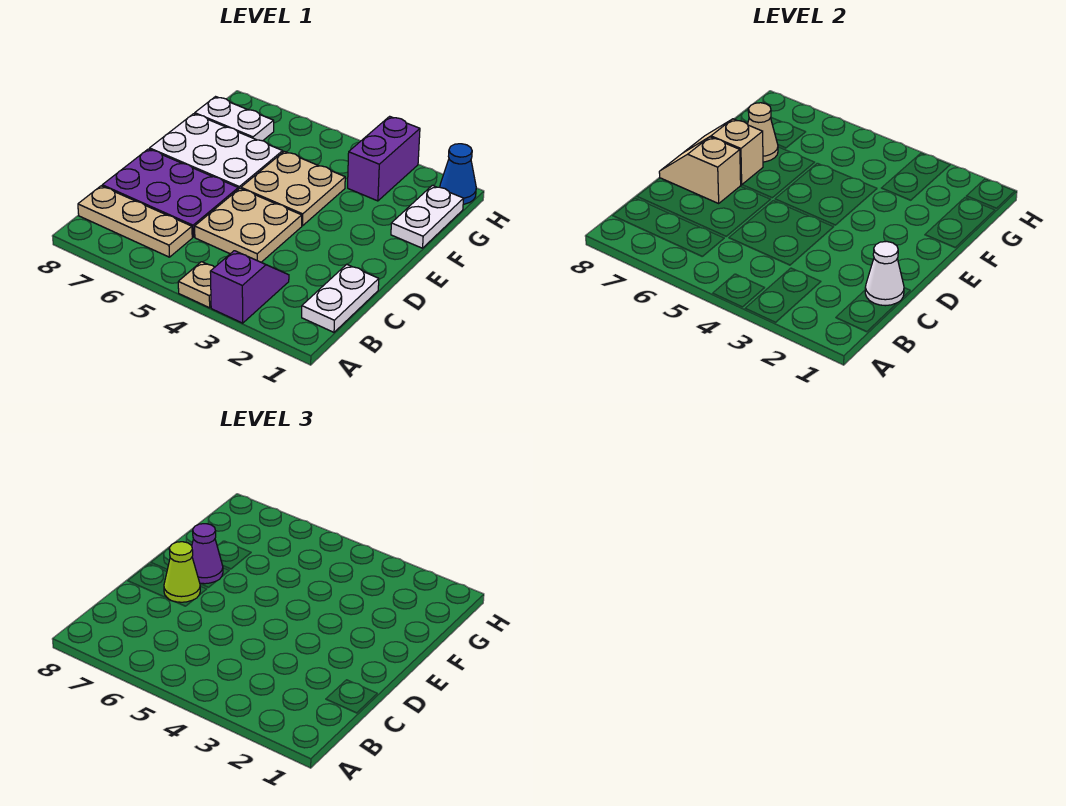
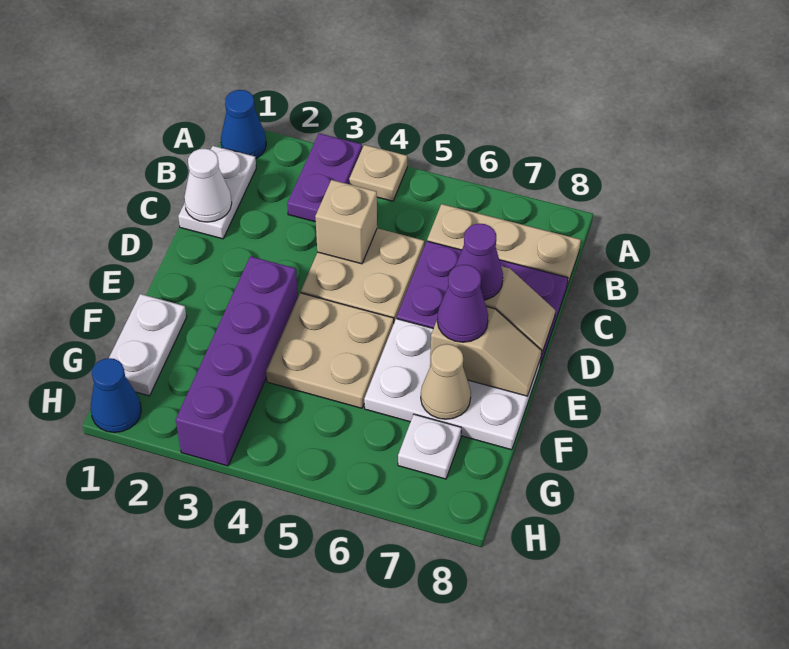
none -> blue cone A1 level 1
purple slope A3:B3 level 1 top A -> purple plate A3:B3 level 1
none -> tan brick C4 level 2
lime cone D7 level 3 -> purple cone D7 level 3
purple brick G3:H3 level 1 -> purple brick E3:H3 level 1
white plate G7:G8 level 1 -> white plate G7 level 1

